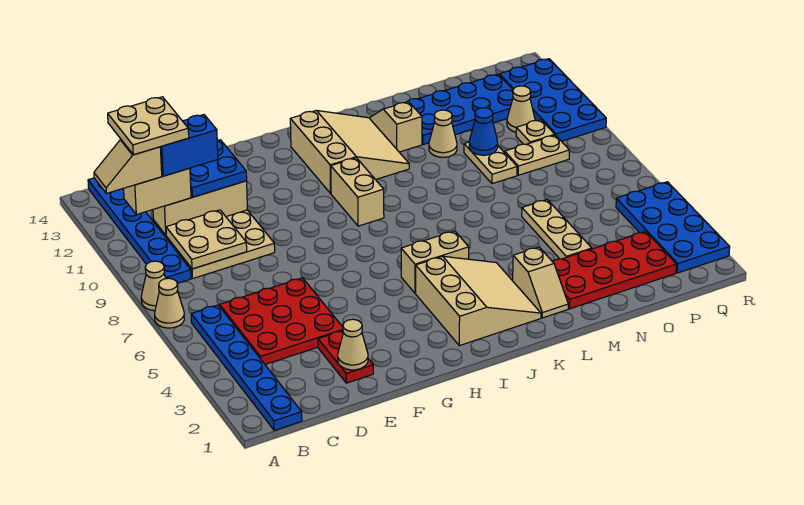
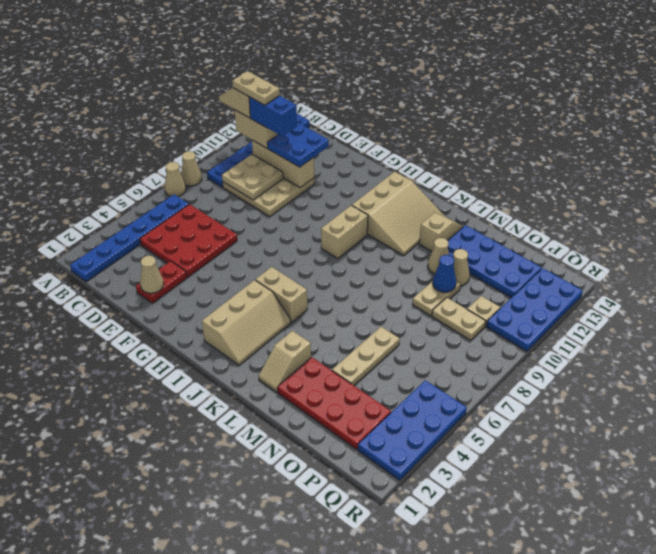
tan plate B11:C12 level 5 -> tan plate B11:C11 level 5
tan slope I2:K4 level 1 top I -> tan slope I2:J4 level 1 top I
tan cone P11 level 1 -> tan cone N11 level 1

